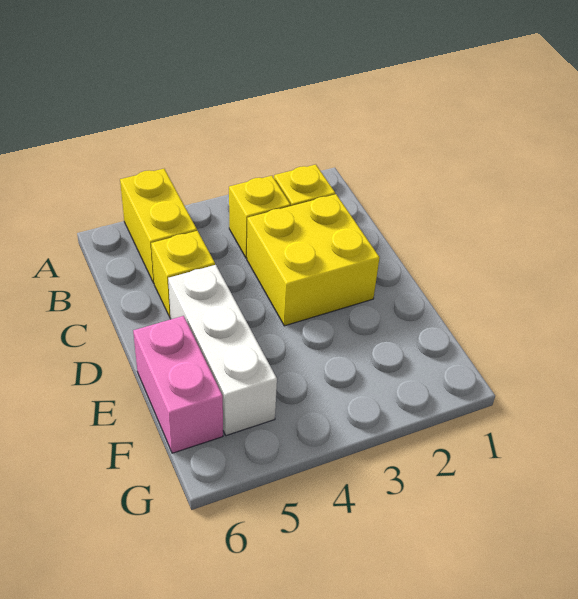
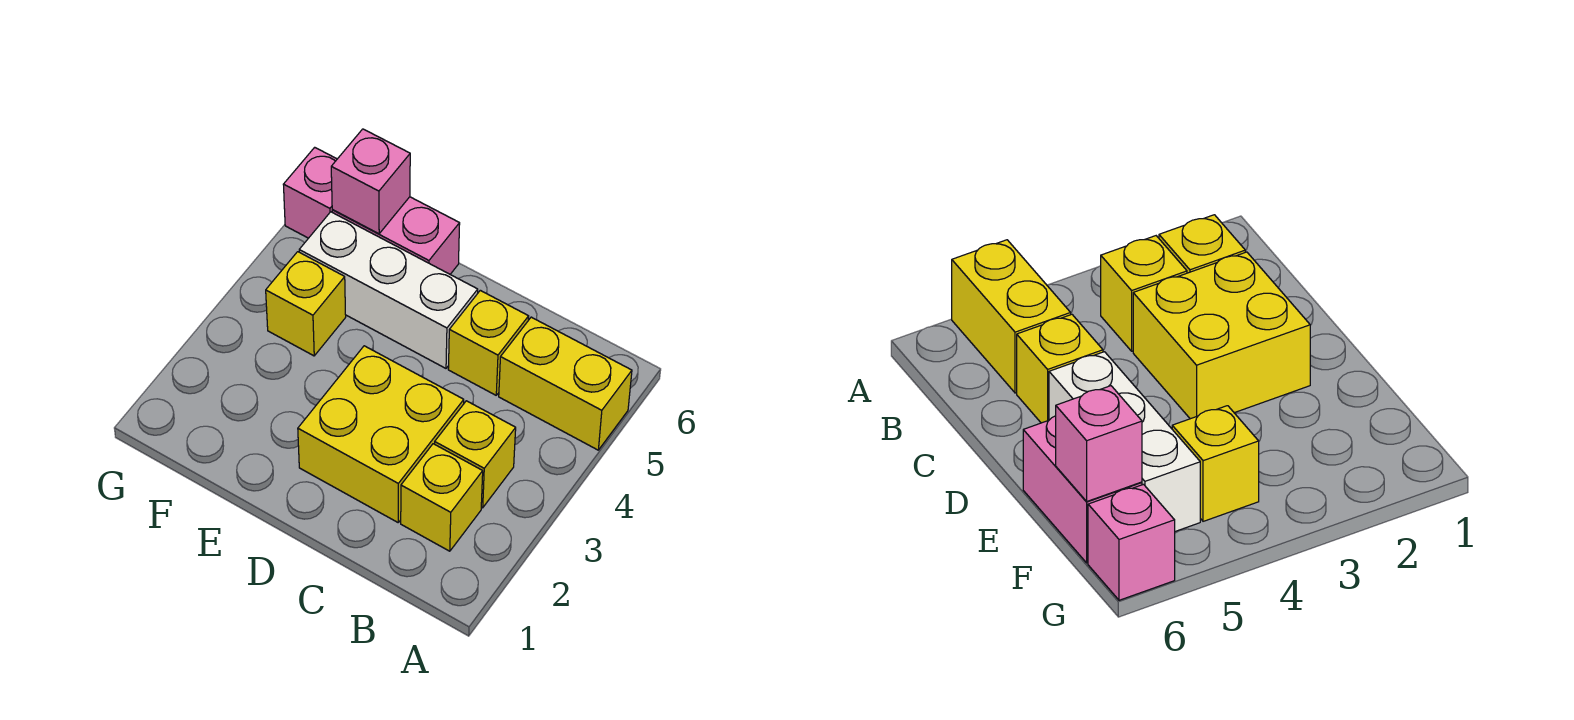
none -> yellow brick F4 level 1
none -> pink brick F6 level 2
none -> pink brick G6 level 1

